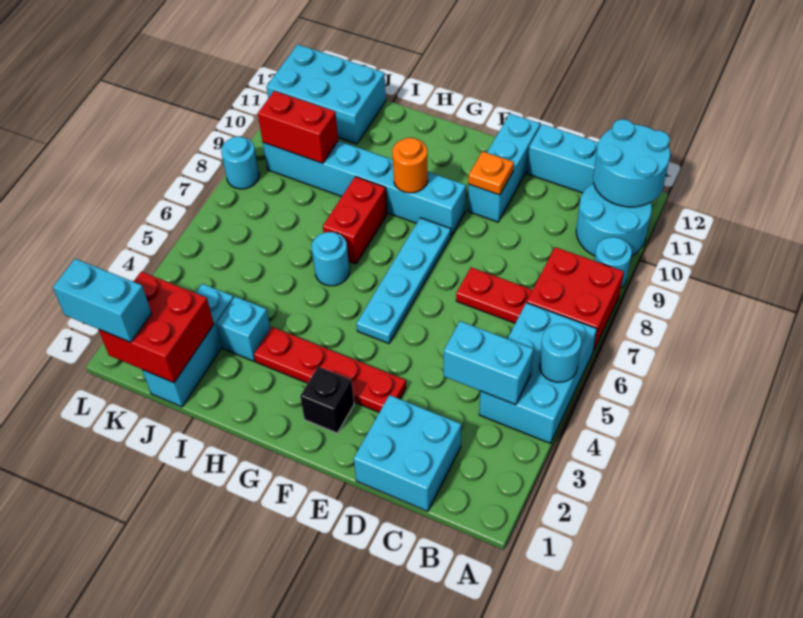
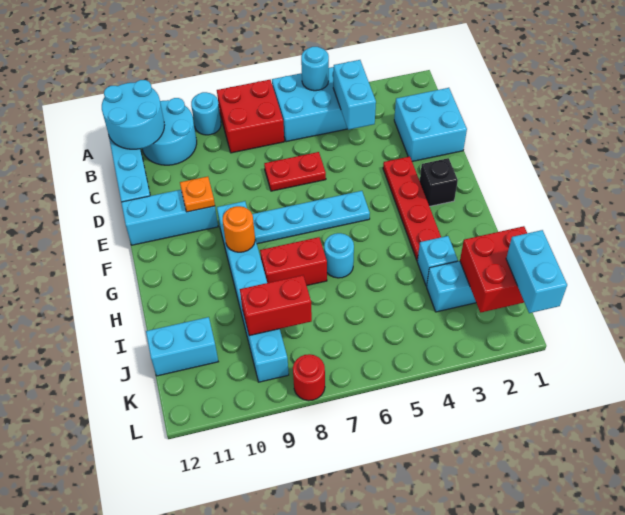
red plate C7:D7 level 1 -> red plate D6:D7 level 1
red brick J9:K9 level 2 -> red brick J8:J9 level 2
cyan brick J11:L12 level 1 -> cyan brick J11:J12 level 1
cyan round brick L8 level 1 -> red round brick L8 level 1

